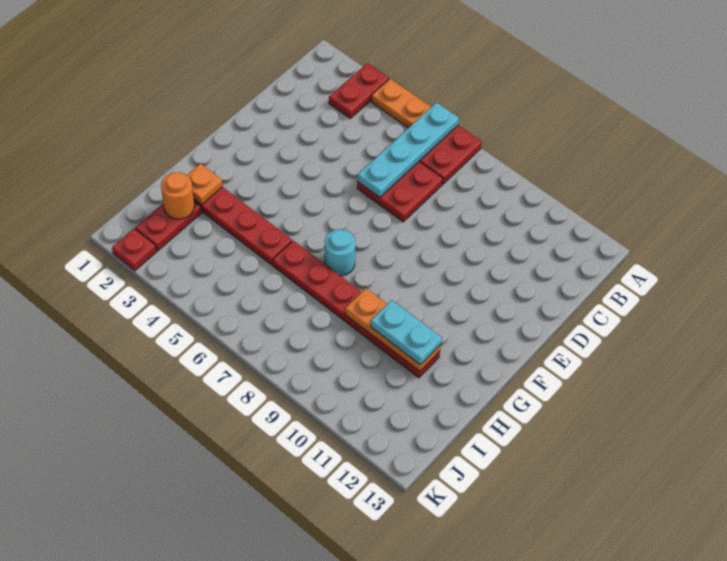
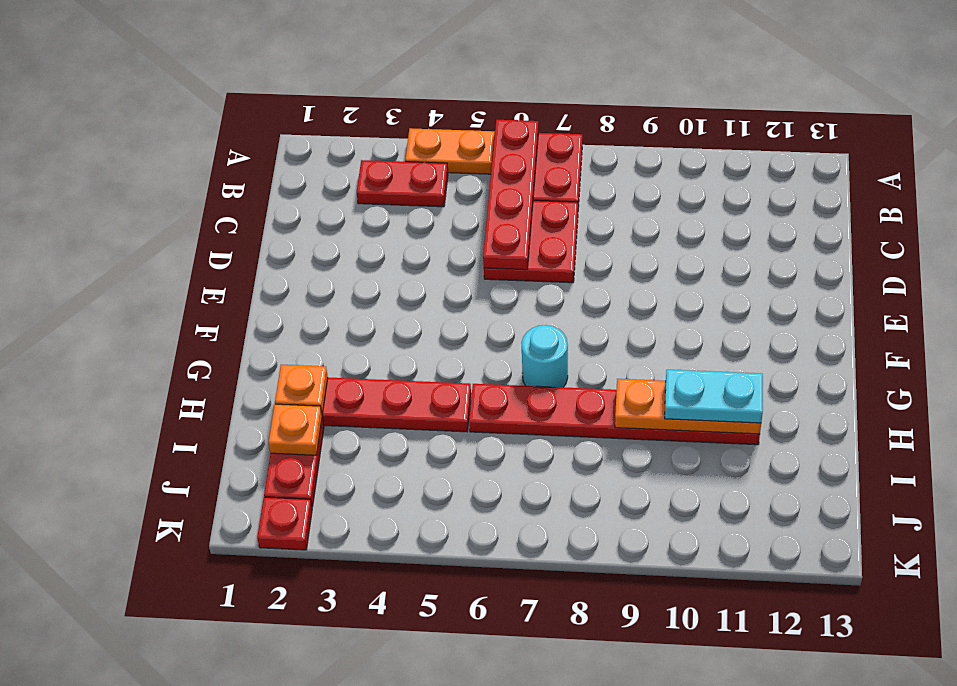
red plate A3:B3 level 1 -> red plate B3:B4 level 1
cyan plate A6:D6 level 2 -> red plate A6:D6 level 2
orange round brick I2 level 2 -> orange plate I2 level 2

